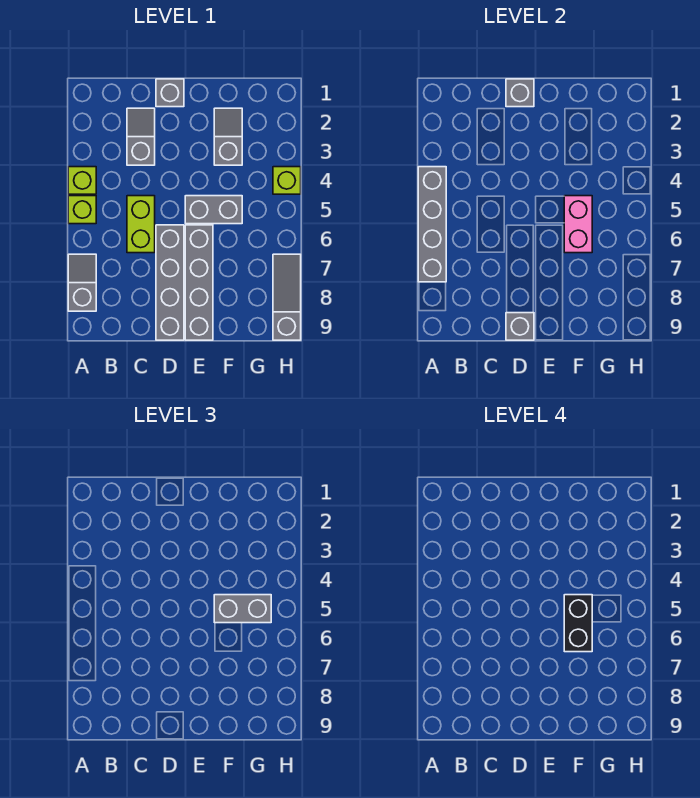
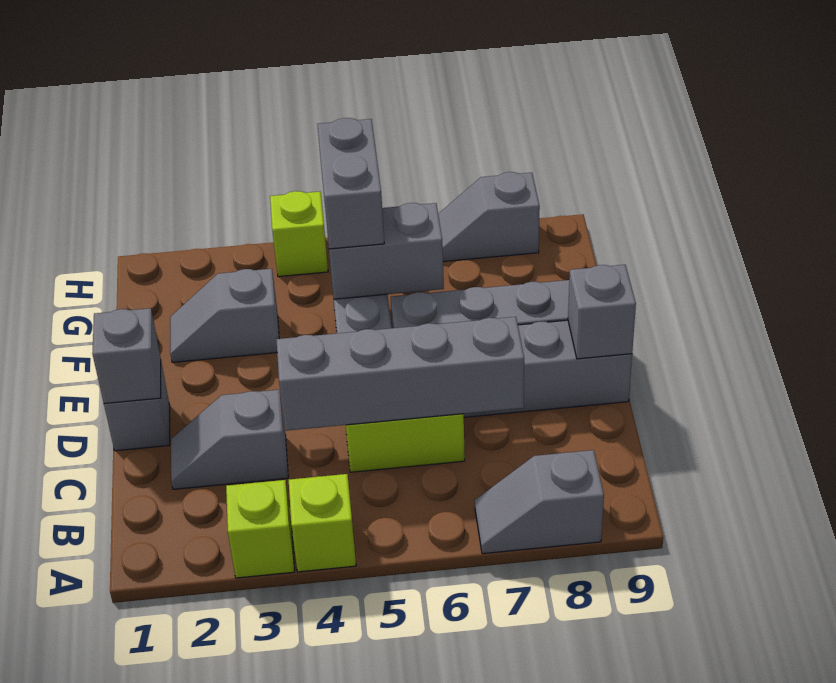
grey brick A4:A7 level 2 -> grey brick C4:C7 level 2
lime brick A5 level 1 -> lime brick A3 level 1
pink brick F5:F6 level 2 -> grey brick F5:F6 level 2
black brick F5:F6 level 4 -> none
grey slope H7:H9 level 1 top 9 -> grey slope H7:H8 level 1 top 8

